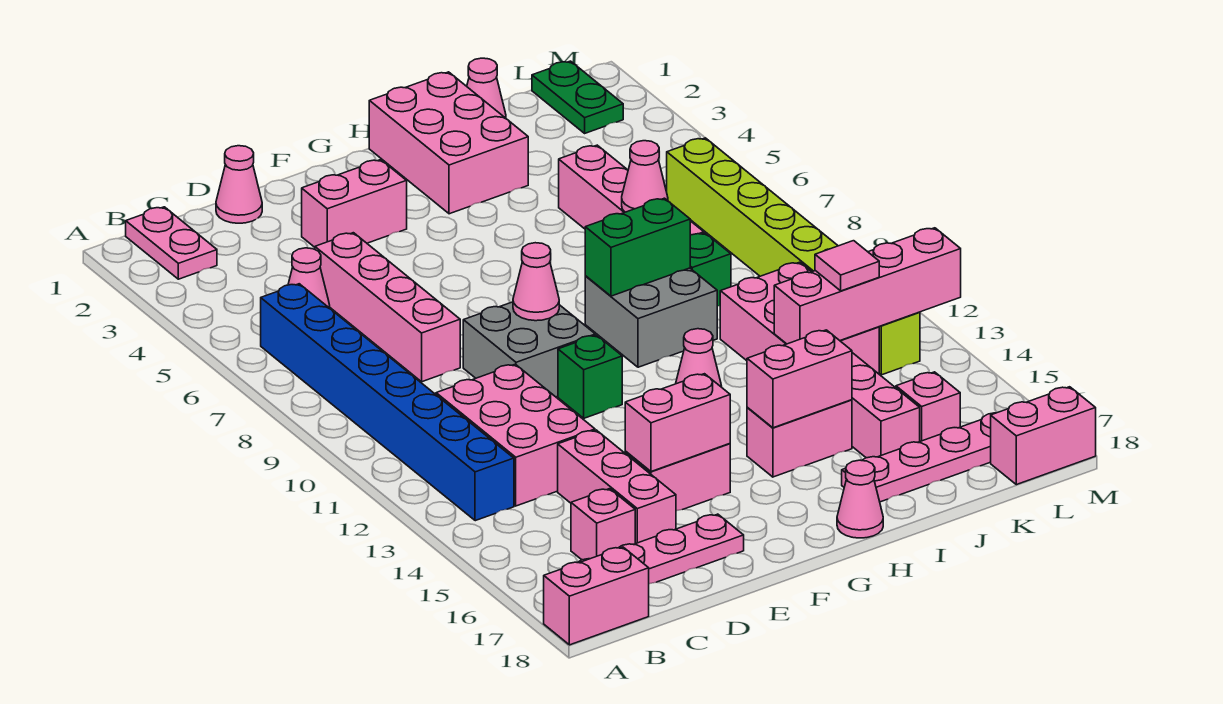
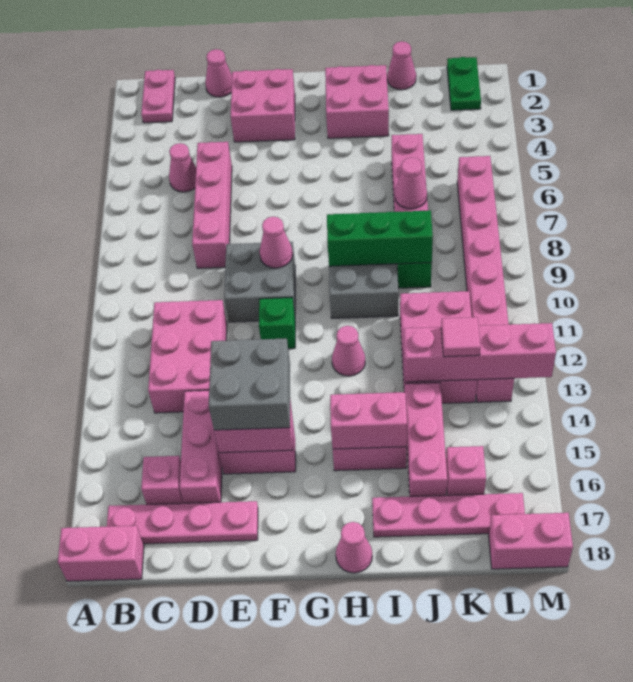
blue brick B6:B13 level 1 -> none
pink brick E3:F3 level 1 -> pink brick E2:F3 level 1
none -> grey brick E14:F15 level 3
pink brick H1:I3 level 1 -> pink brick H2:I3 level 1
green brick H9:I9 level 2 -> green brick H9:J9 level 2
lime brick L6:L13 level 1 -> pink brick L6:L13 level 1

